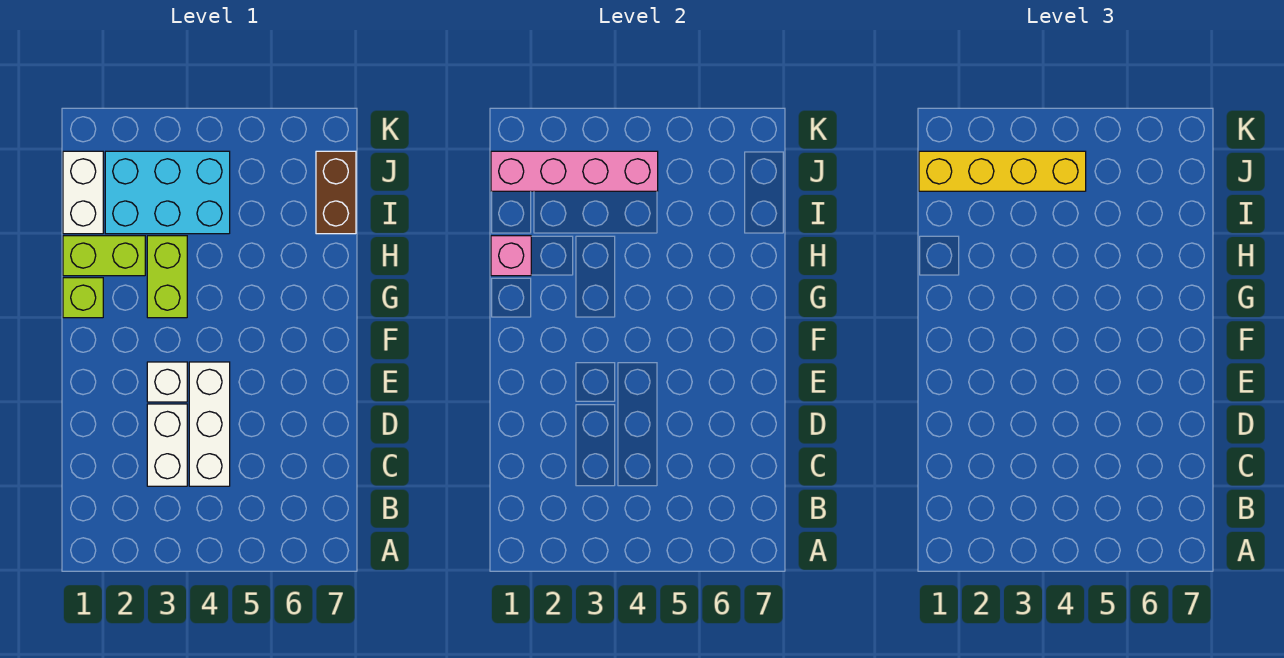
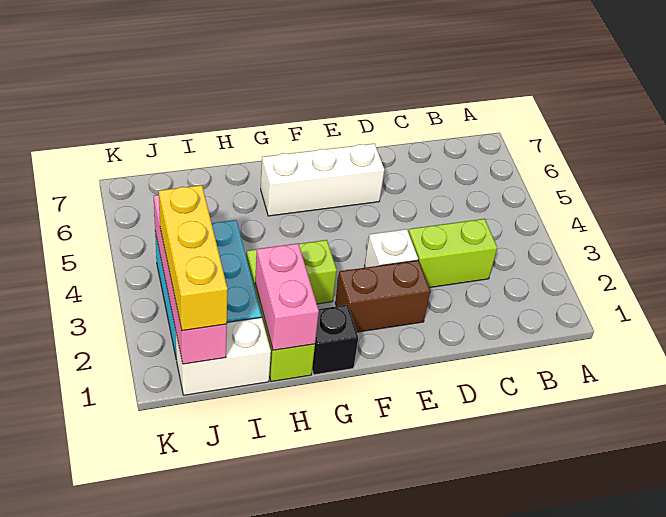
white brick C3:D3 level 1 -> lime brick C3:D3 level 1
white brick C4:E4 level 1 -> white brick E6:G6 level 1
lime brick G1 level 1 -> black brick G1 level 1
pink brick H1 level 2 -> pink brick H1:H2 level 2
brown brick I7:J7 level 1 -> brown brick E2:F2 level 1
yellow brick J1:J4 level 3 -> yellow brick J1:J3 level 3

